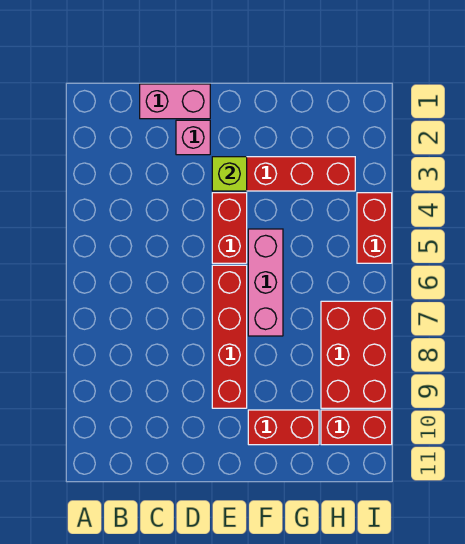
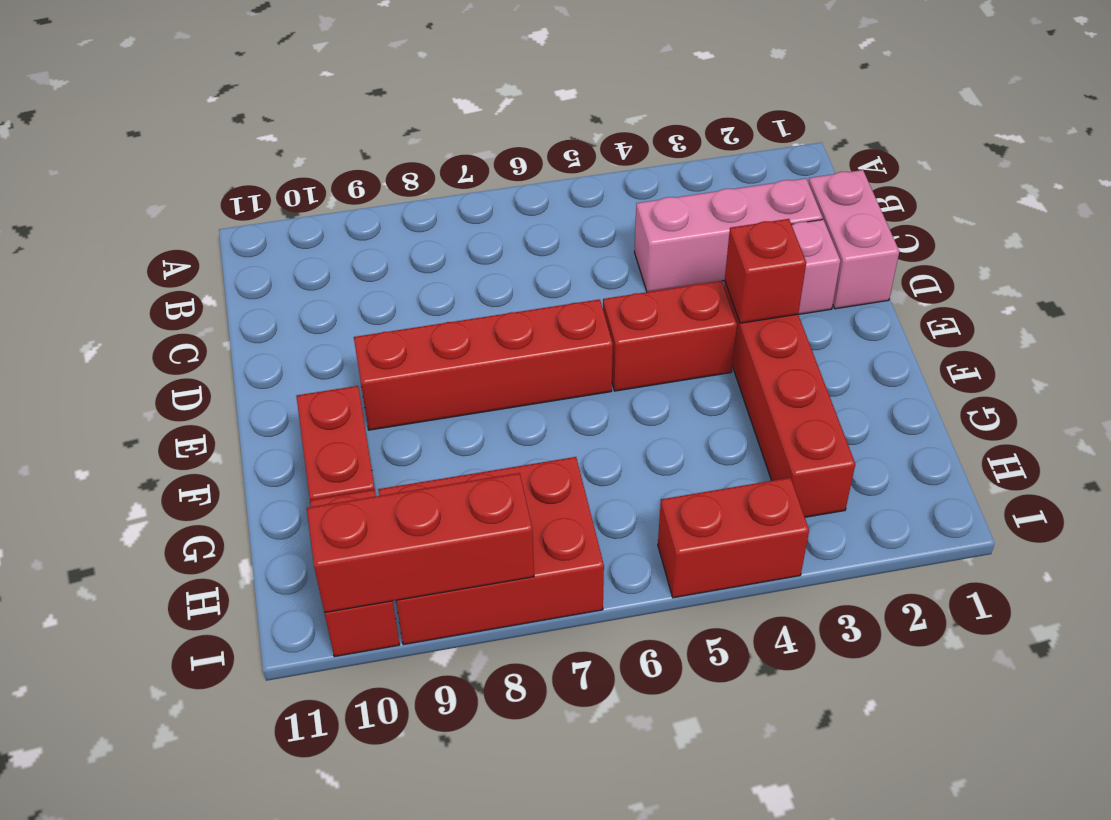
lime brick E3 level 2 -> red brick E3 level 2
pink brick F5:F7 level 1 -> pink brick C2:C4 level 1
none -> red brick I8:I10 level 2

